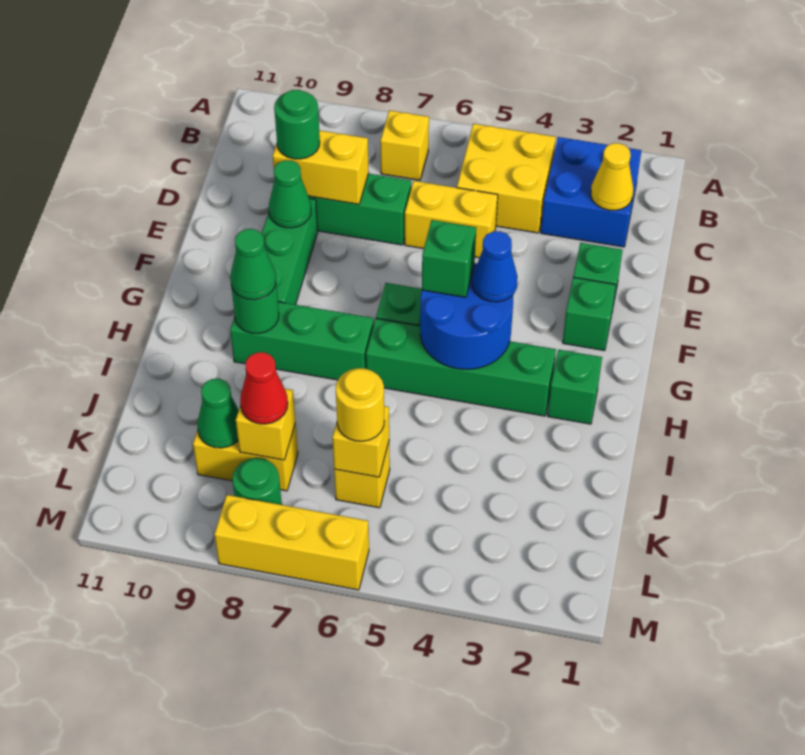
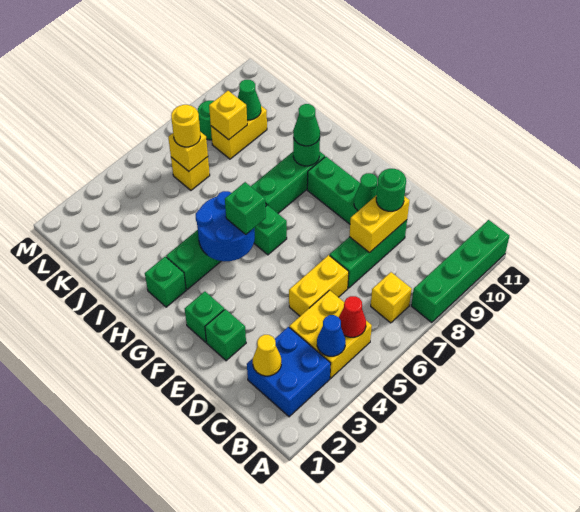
none -> green brick A8:A11 level 1
blue cone G4 level 3 -> blue cone B4 level 2
red cone K8 level 3 -> red cone B5 level 2
yellow brick M6:M8 level 1 -> none

